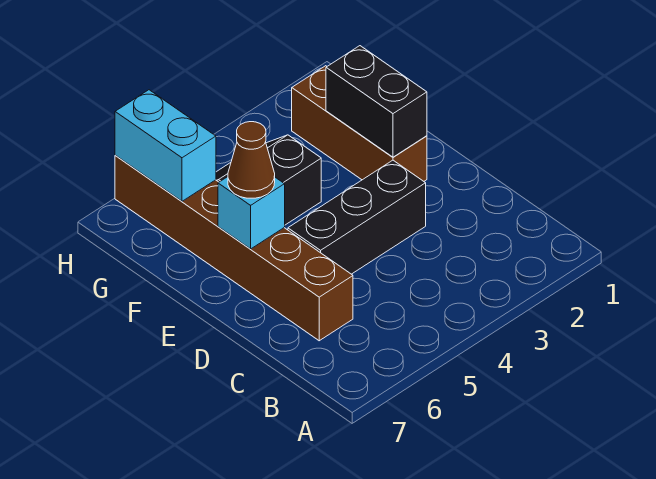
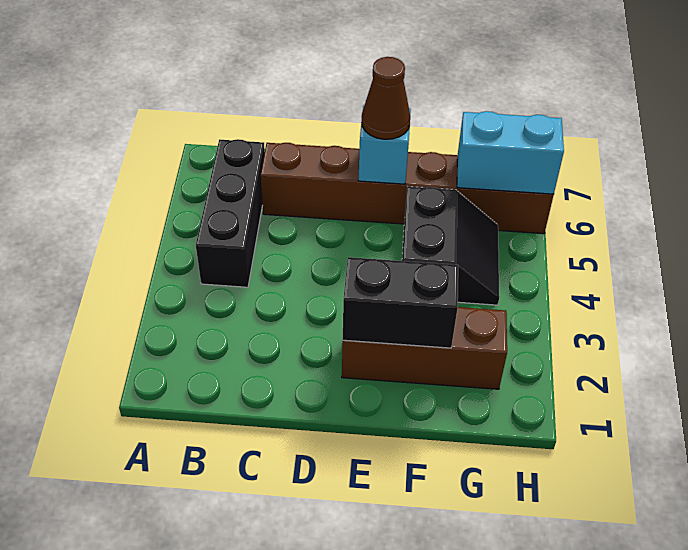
black brick D3:D5 level 1 -> black brick B4:B6 level 1

